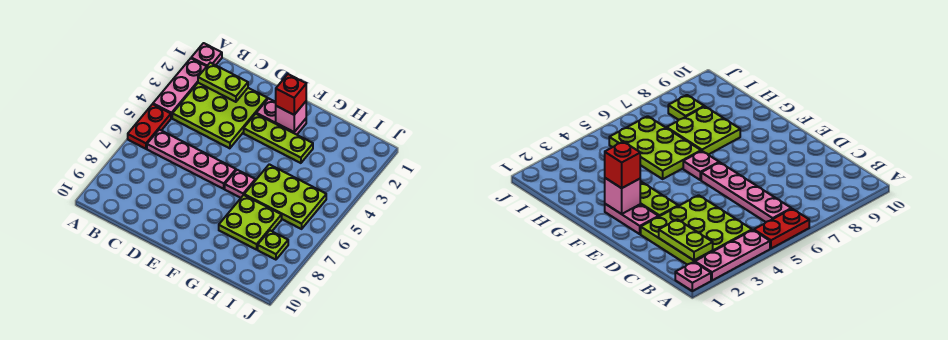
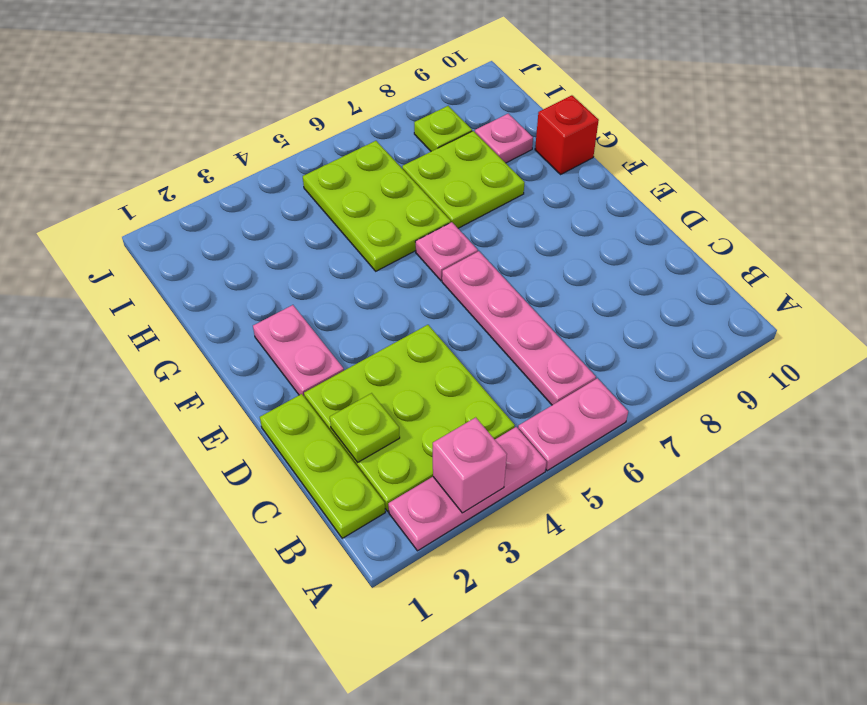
pink plate A1 level 1 -> pink plate H9 level 1
red plate A5:A6 level 1 -> pink plate A5:A6 level 1
lime plate B2:C2 level 2 -> lime plate C2 level 2
lime plate E3:G3 level 1 -> lime plate B1:D1 level 1
pink brick F2 level 2 -> pink brick A3 level 2
red brick F2 level 3 -> red brick G10 level 1

